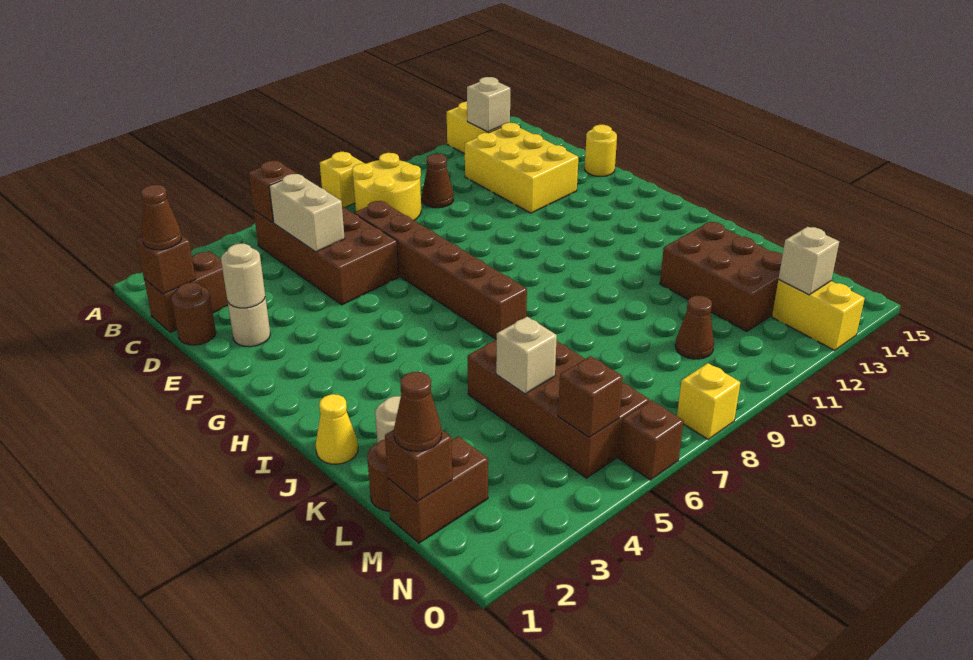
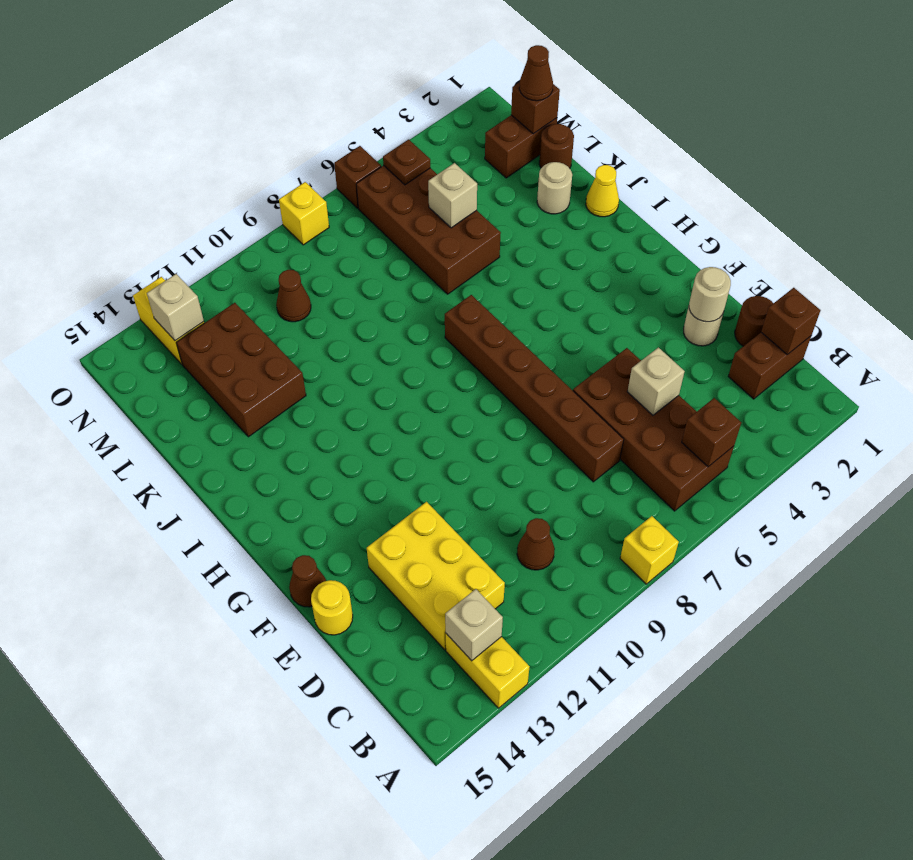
yellow round brick B8:C9 level 1 -> none
brown cone C1 level 3 -> brown cone F15 level 1
tan brick C5:D5 level 2 -> tan brick D5 level 2
brown brick N5 level 2 -> brown plate N5 level 2

